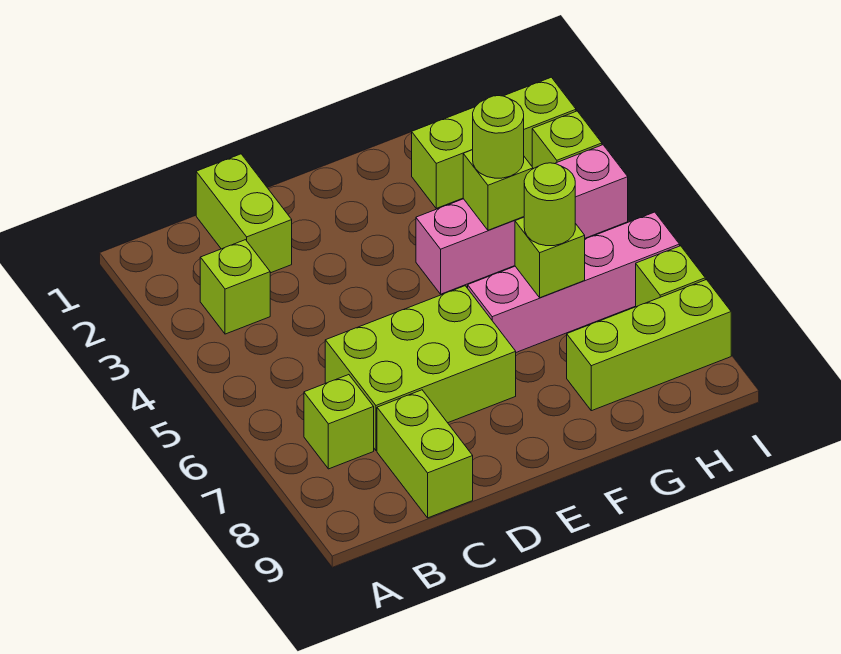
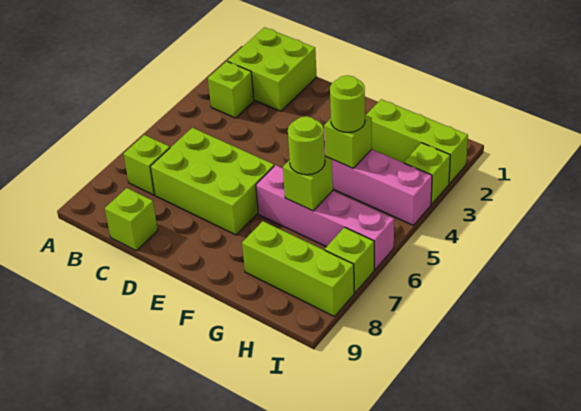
lime brick C1:C2 level 1 -> lime brick B1:C2 level 1
lime brick C8:C9 level 1 -> lime brick C9 level 1

